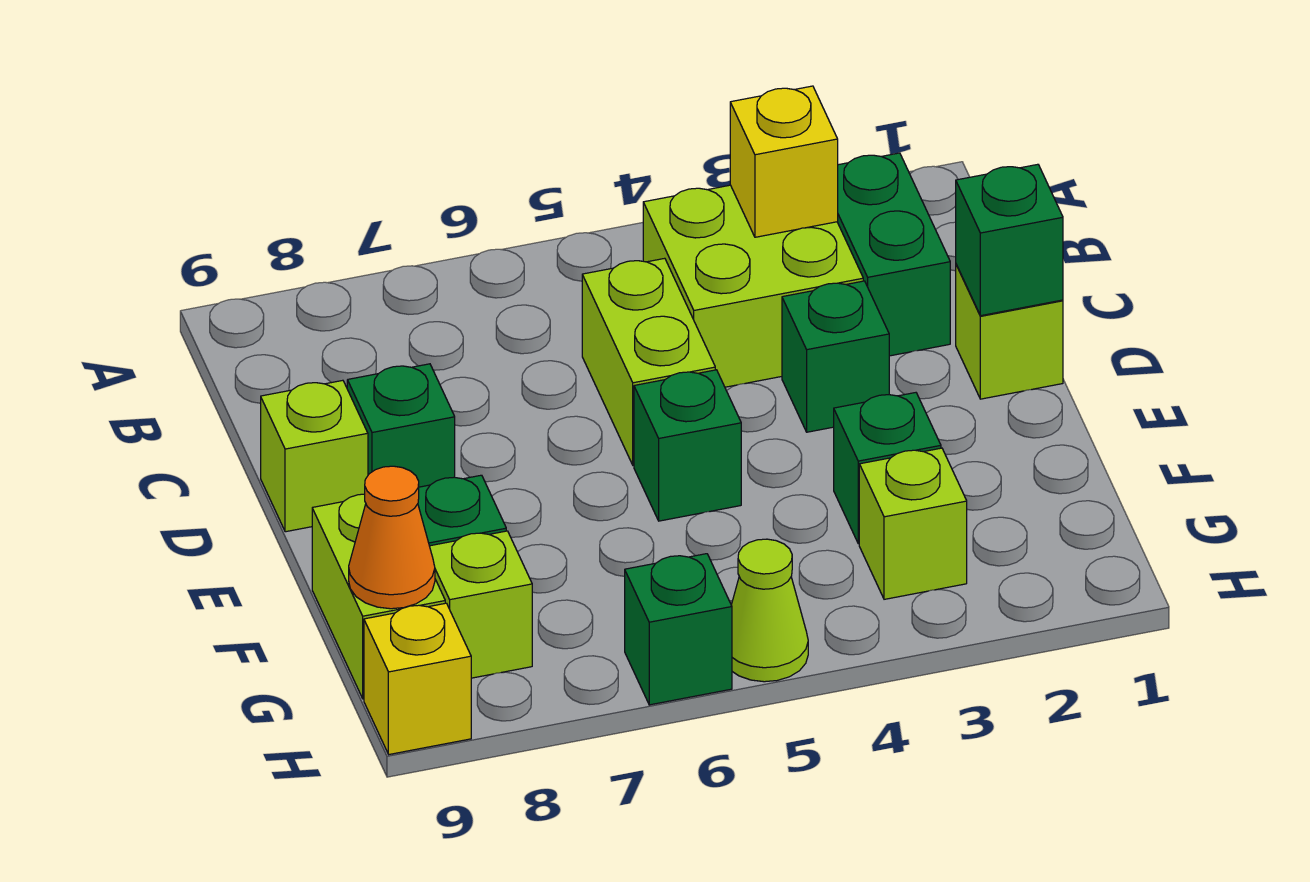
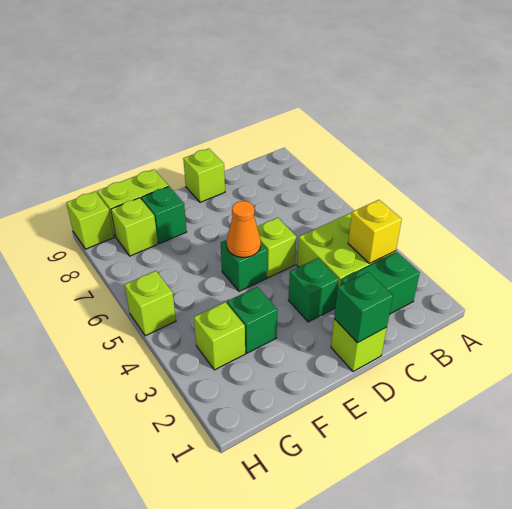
lime brick C5:D5 level 1 -> lime brick D5 level 1
green brick D8 level 1 -> none
orange cone G9 level 2 -> orange cone E5 level 2
lime cone H5 level 1 -> lime brick H5 level 1
green brick H6 level 1 -> none
yellow brick H9 level 1 -> lime brick H9 level 1

